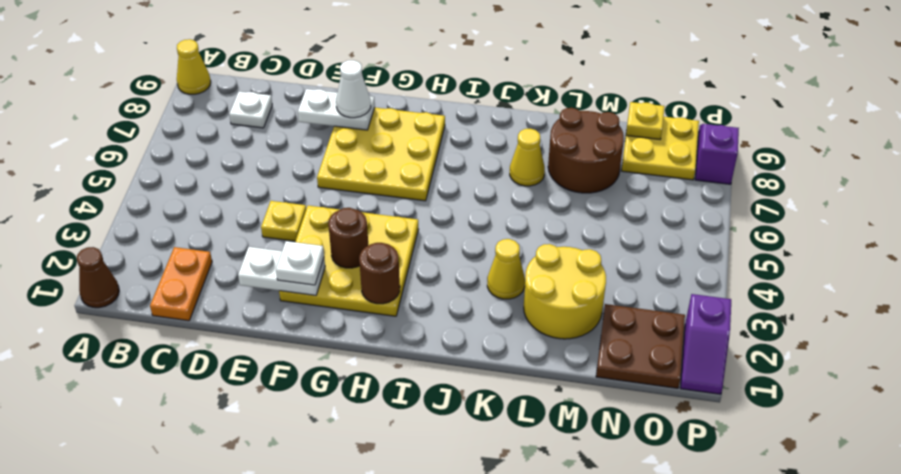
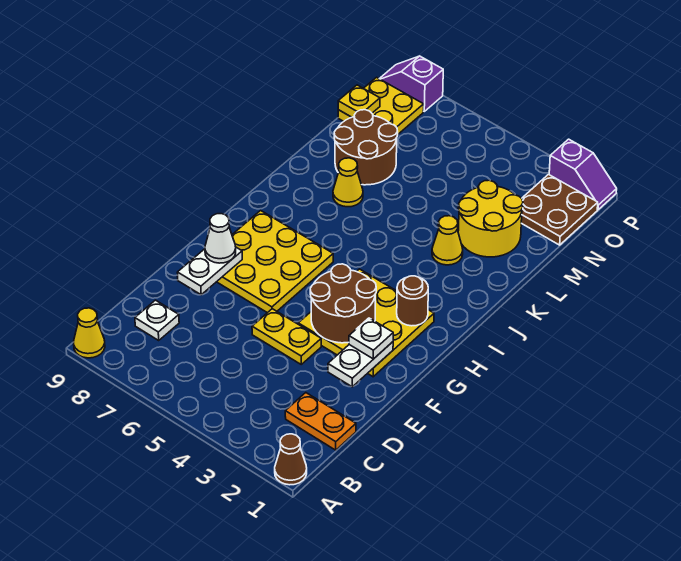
yellow plate E4 level 1 -> yellow plate E4:E5 level 1
brown round brick G3 level 2 -> brown round brick F3:G4 level 2

